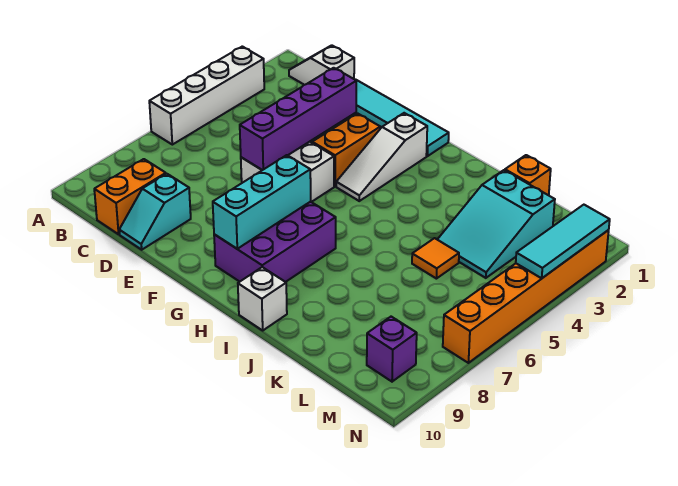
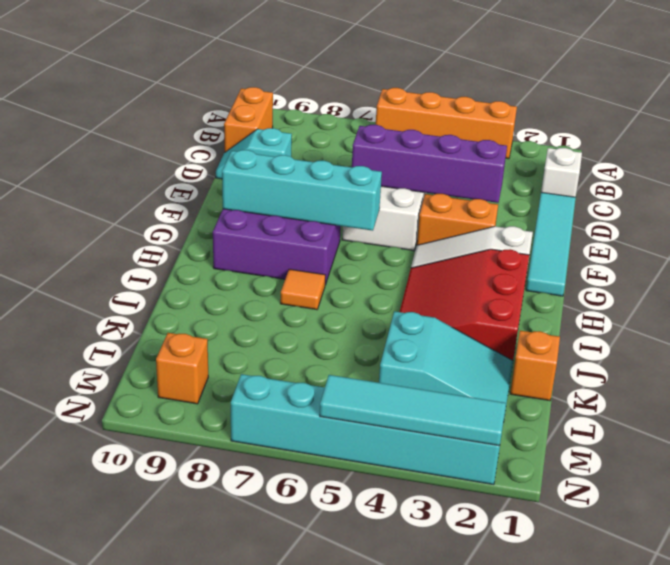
white brick A3:A6 level 1 -> orange brick A3:A6 level 1
orange brick C9:C10 level 1 -> orange brick B10:C10 level 1
cyan brick G7:G9 level 2 -> cyan brick G6:G9 level 2
none -> red slope H2:J4 level 1 top 2
white brick I10 level 1 -> none
cyan slope K2:L4 level 1 top 2 -> cyan slope K2:L4 level 1 top 4
orange tile K5 level 1 -> orange tile I7 level 1
purple brick M9 level 1 -> orange brick M9 level 1
orange brick N2:N7 level 1 -> cyan brick N2:N7 level 1
cyan tile N2:N4 level 2 -> cyan tile N2:N5 level 2

